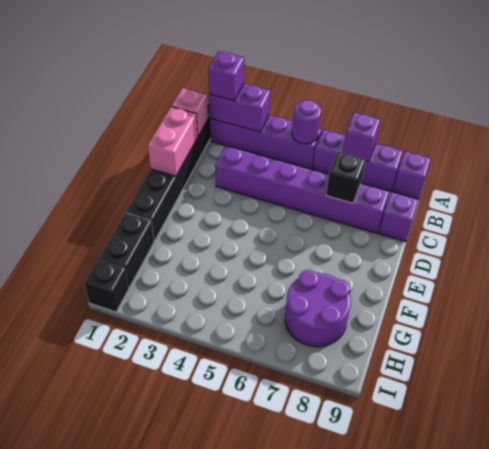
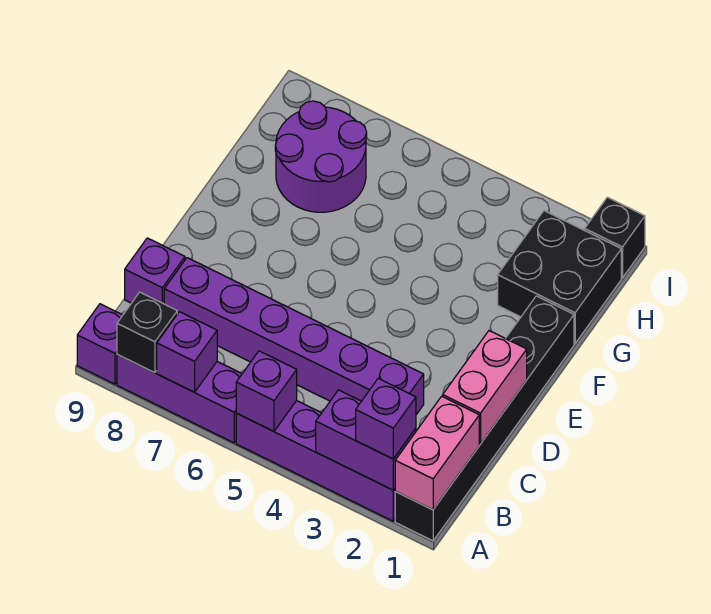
purple round brick A5 level 2 -> purple brick A5 level 2
pink brick B1 level 2 -> pink brick A1:B1 level 2
black brick C7 level 2 -> black brick A8 level 2
black brick G1:H1 level 1 -> black brick G1:H2 level 1

